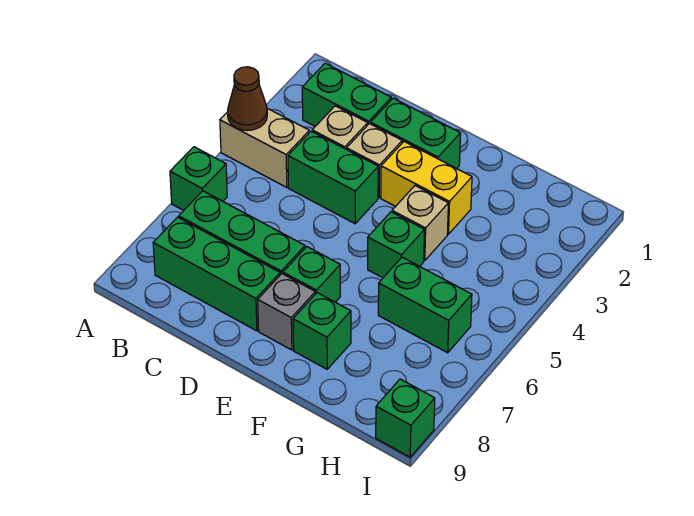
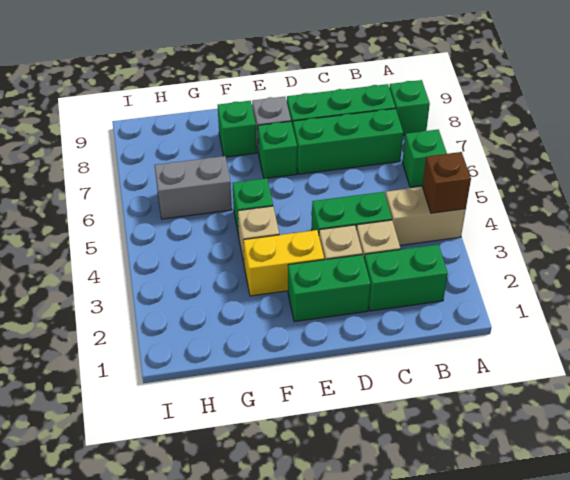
brown cone A4 level 2 -> brown brick A4 level 2
green brick G6:H6 level 1 -> grey brick G6:H6 level 1
green brick I9 level 1 -> green brick A8 level 1

